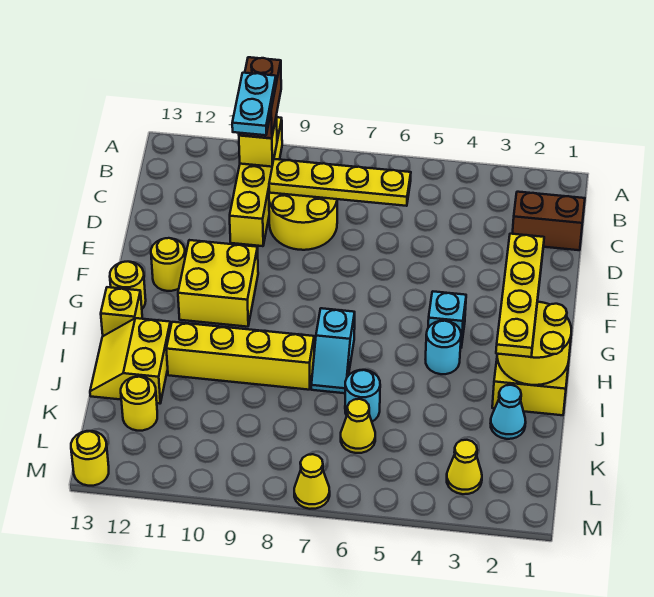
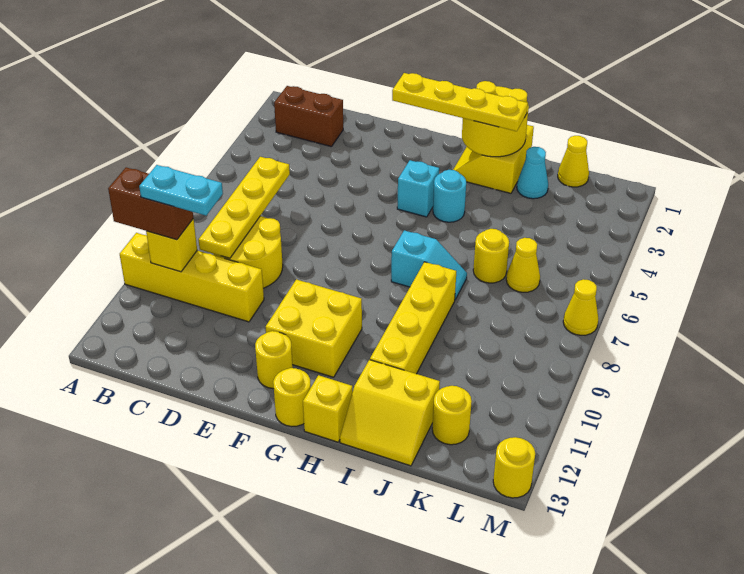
brown brick C1:C2 level 1 -> brown brick B2:C2 level 1
cyan round brick J6 level 1 -> yellow round brick J6 level 1
yellow cone L3 level 1 -> yellow cone K1 level 1

